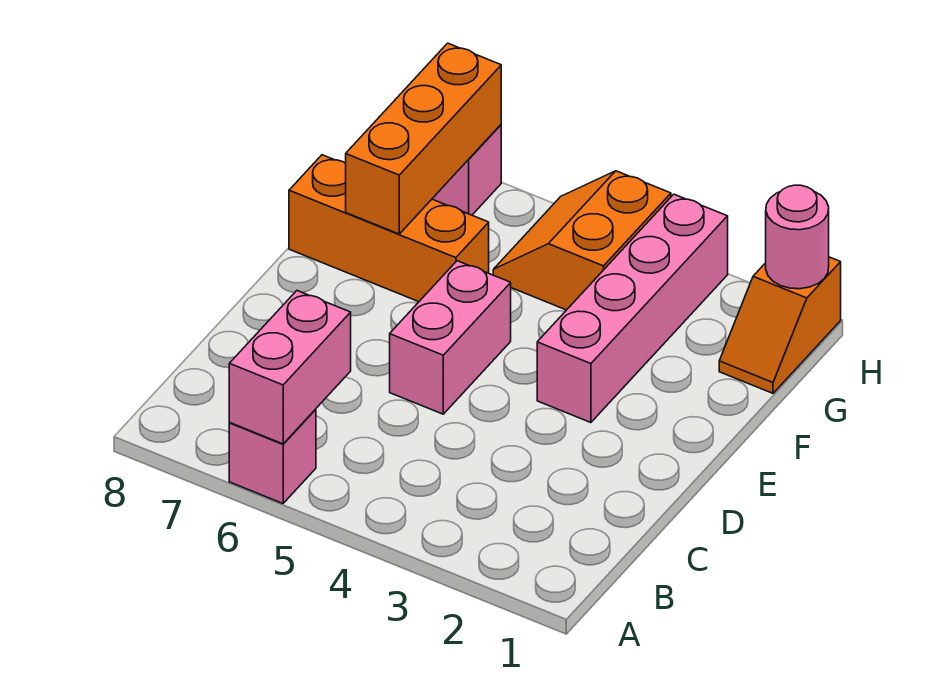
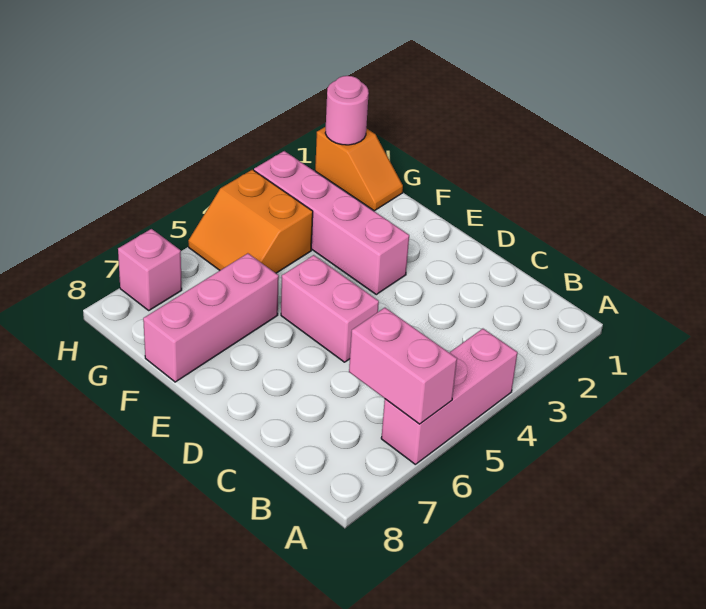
pink brick A6 level 1 -> pink brick A4:A6 level 1
orange brick F6:F8 level 1 -> pink brick F6:F8 level 1
orange brick F7:H7 level 2 -> none

